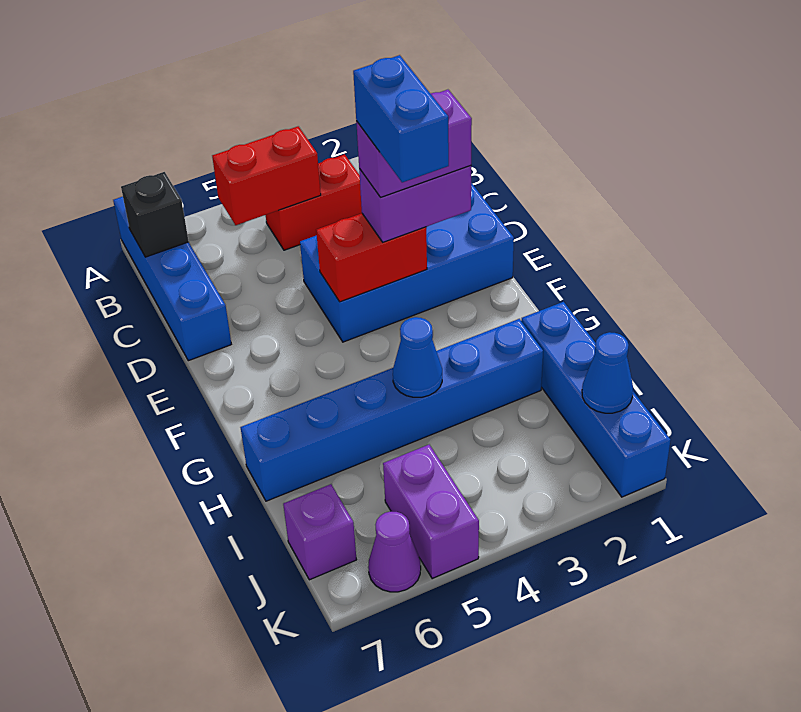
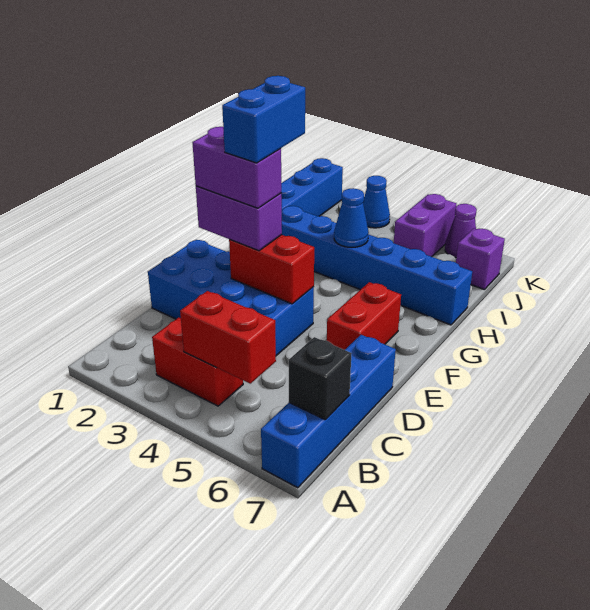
none -> red brick E6:F6 level 1
blue cone J1 level 2 -> blue cone K3 level 1

